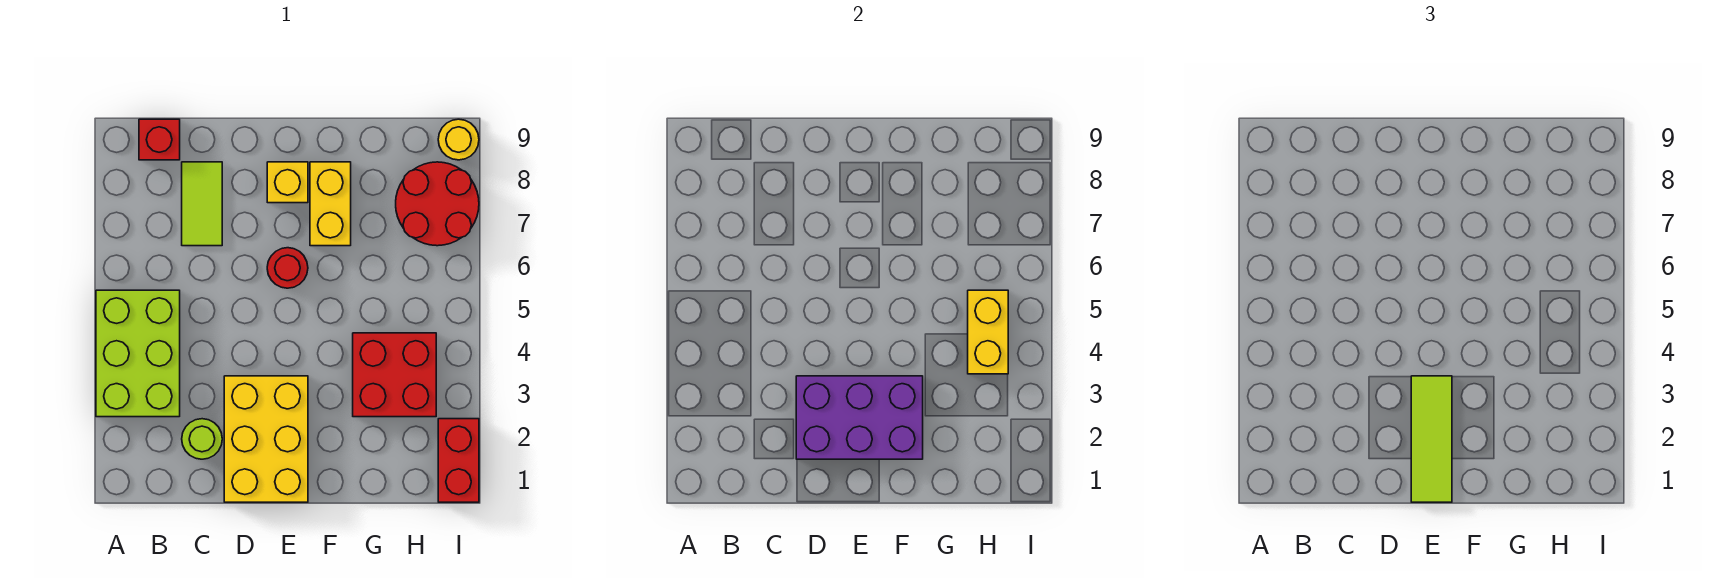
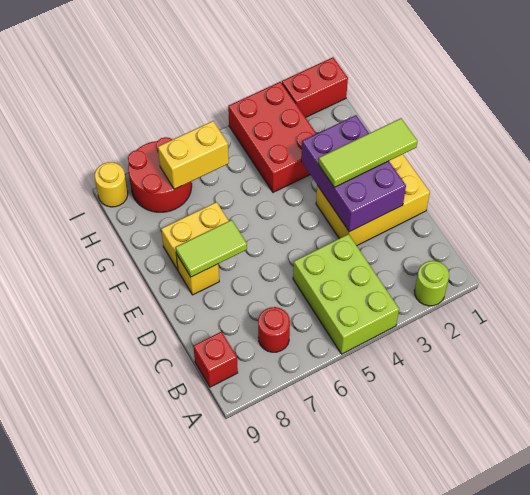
lime brick A3:B5 level 1 -> lime brick A4:C5 level 1
lime round brick C2 level 1 -> lime round brick A2 level 1
lime tile C7:C8 level 1 -> lime tile E7:E8 level 2
red round brick E6 level 1 -> red round brick B7 level 1
red brick G3:H4 level 1 -> red brick G3:I4 level 1
yellow brick H4:H5 level 2 -> yellow brick H6:H7 level 2

